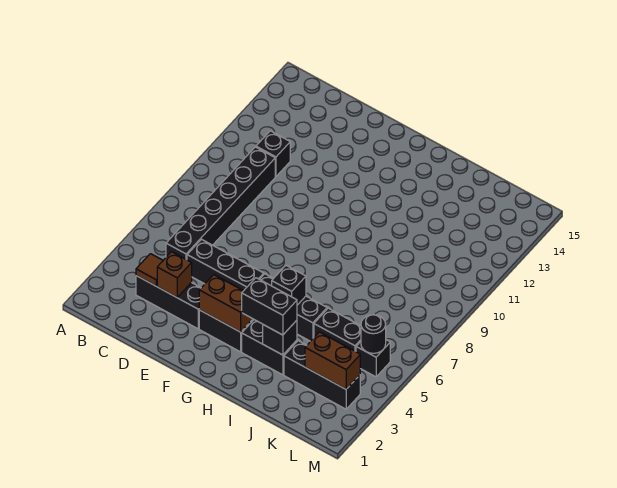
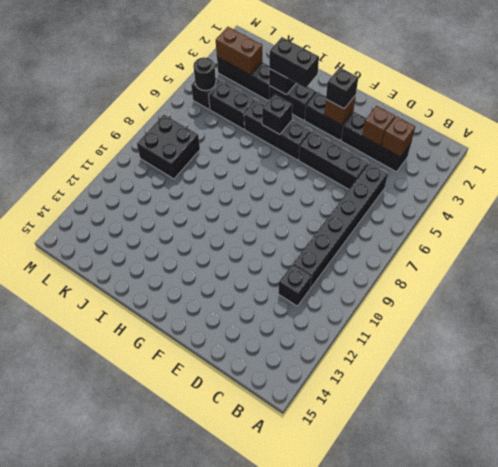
brown tile C3 level 2 -> brown brick C3 level 2
brown brick F3:G3 level 2 -> brown brick F3 level 2
none -> black brick F3 level 3
none -> black brick K8:L9 level 1

